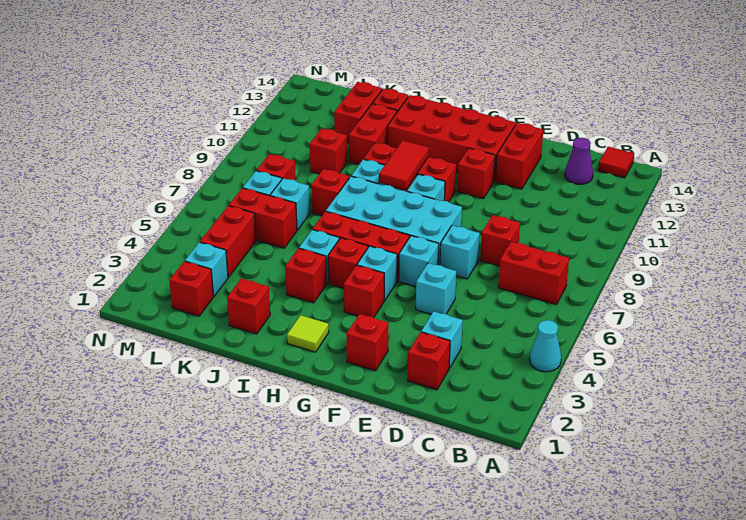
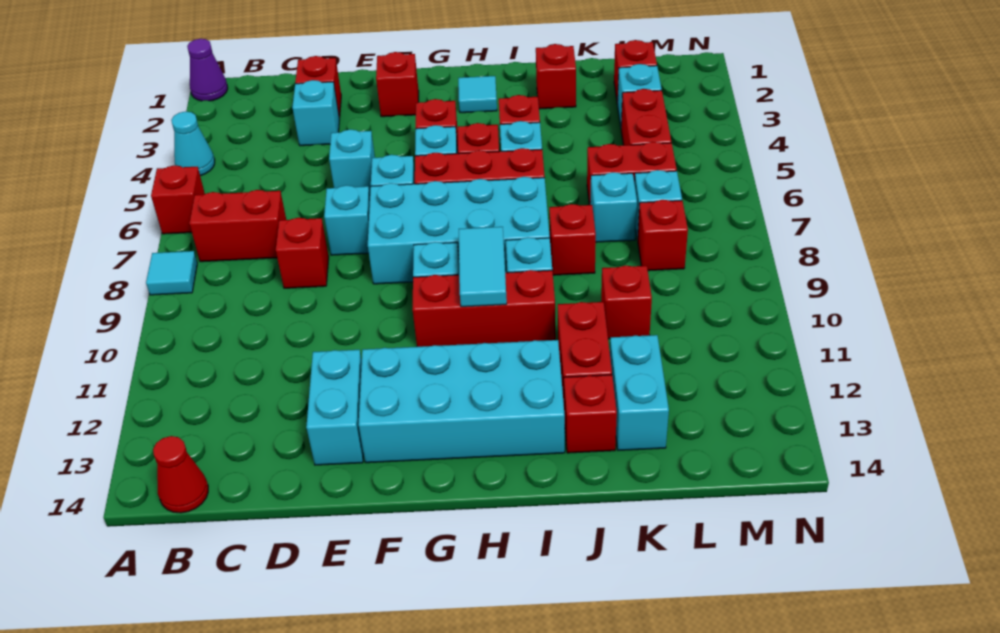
none -> cyan tile A8 level 1
red tile B14 level 1 -> red cone B14 level 1
purple cone C13 level 1 -> purple cone A1 level 1
red brick E12:E13 level 1 -> cyan brick E12:E13 level 1
red brick F11 level 1 -> red brick A6 level 1
red brick F12:I13 level 1 -> cyan brick F12:I13 level 1
lime tile H2 level 1 -> cyan tile H2 level 1
red tile H9:H10 level 2 -> cyan tile H9:H10 level 2
red brick K12:K13 level 1 -> cyan brick K12:K13 level 1

